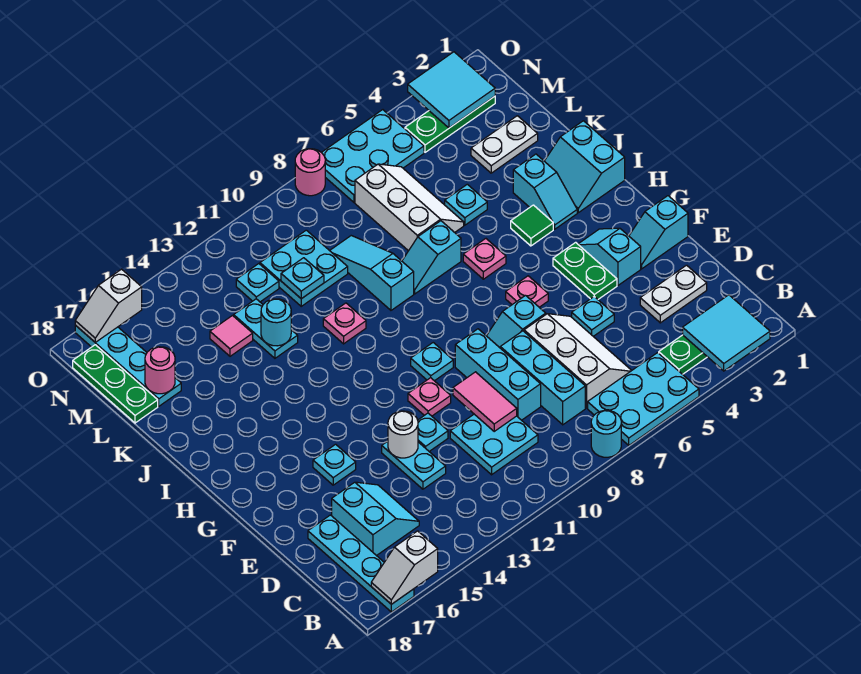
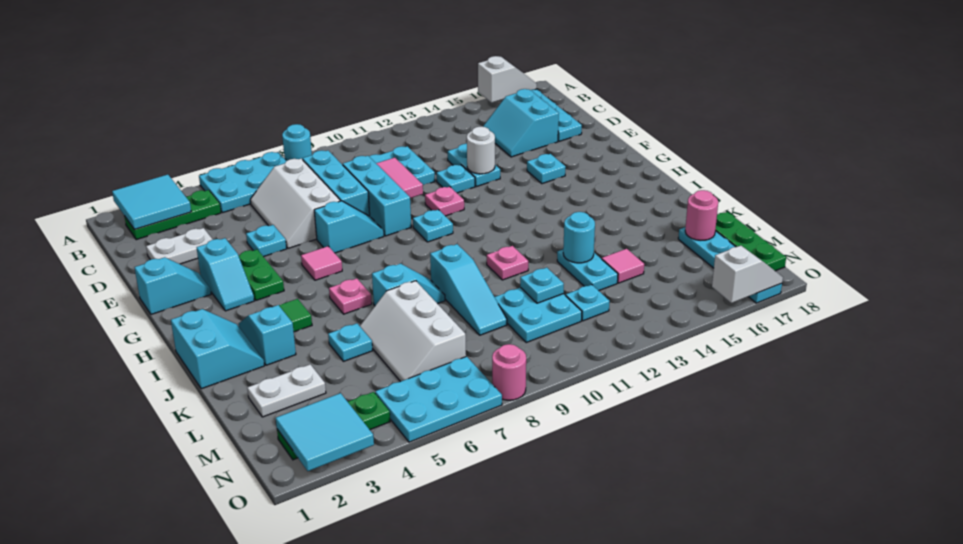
pink plate G6 level 1 -> pink tile G6 level 1

